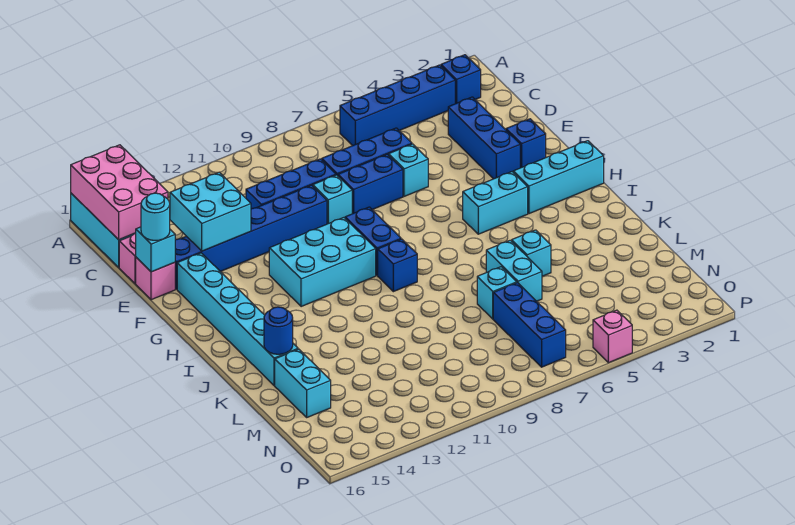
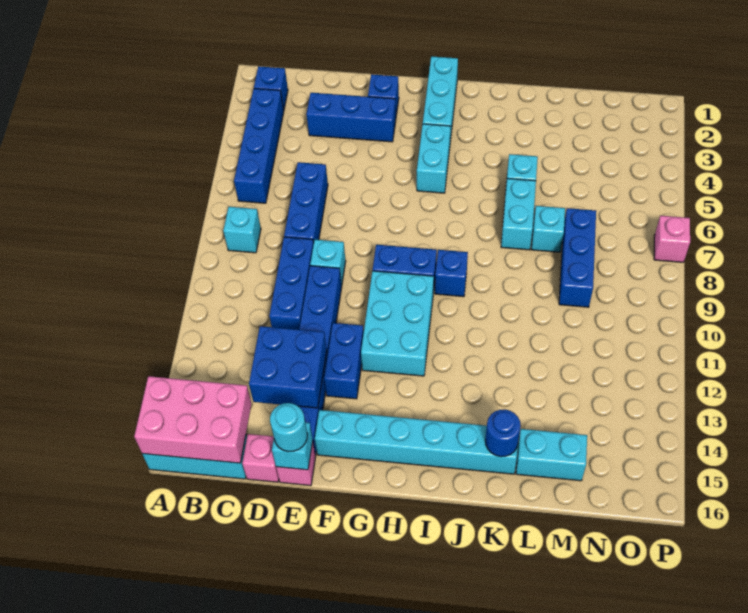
cyan brick D13:E14 level 2 -> blue brick D13:E14 level 2
cyan brick E6 level 1 -> cyan brick B8 level 1
blue brick E7:E8 level 1 -> blue brick F12:F13 level 1
cyan brick K6:L6 level 1 -> cyan brick K6:K7 level 1
blue brick M7:O7 level 1 -> blue brick M7:M9 level 1
pink brick P5 level 1 -> pink brick P7 level 1

